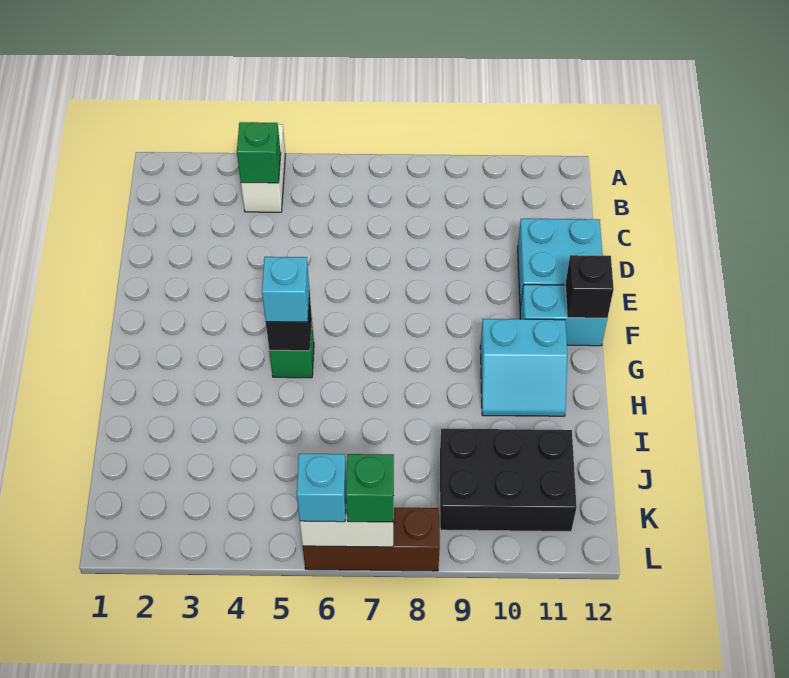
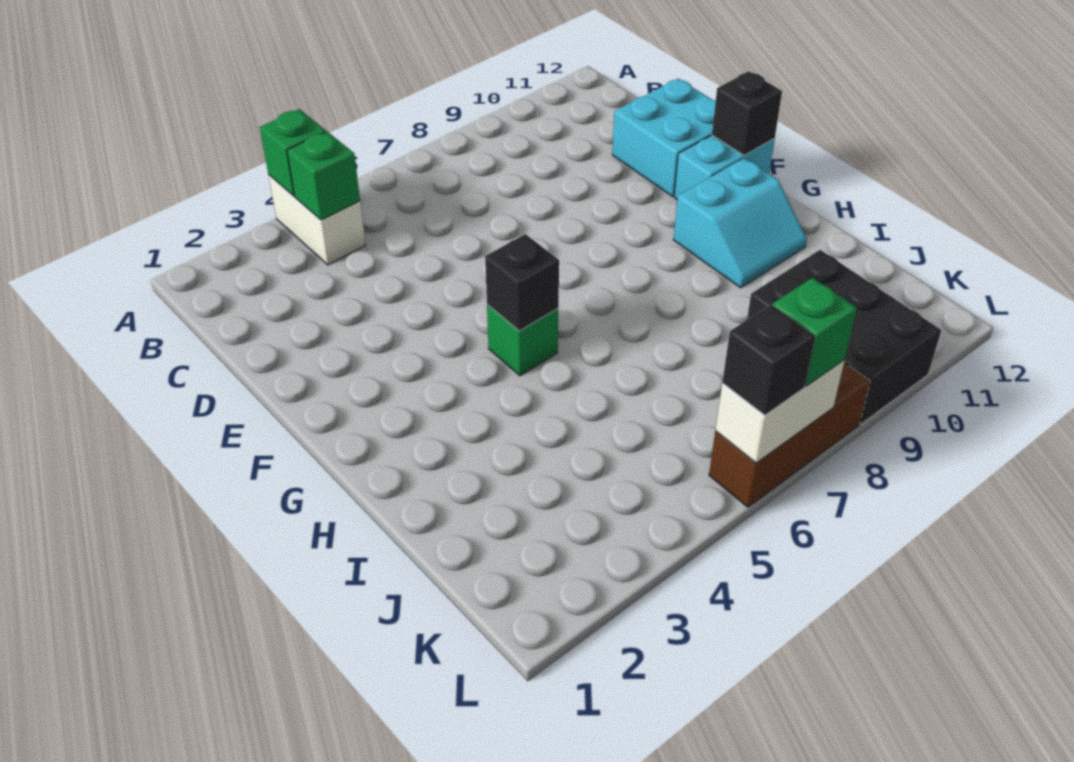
none -> green brick A4 level 2
cyan brick G5 level 3 -> none
black brick J9:K11 level 1 -> black brick J9:L10 level 1
cyan brick L6 level 3 -> black brick L6 level 3

